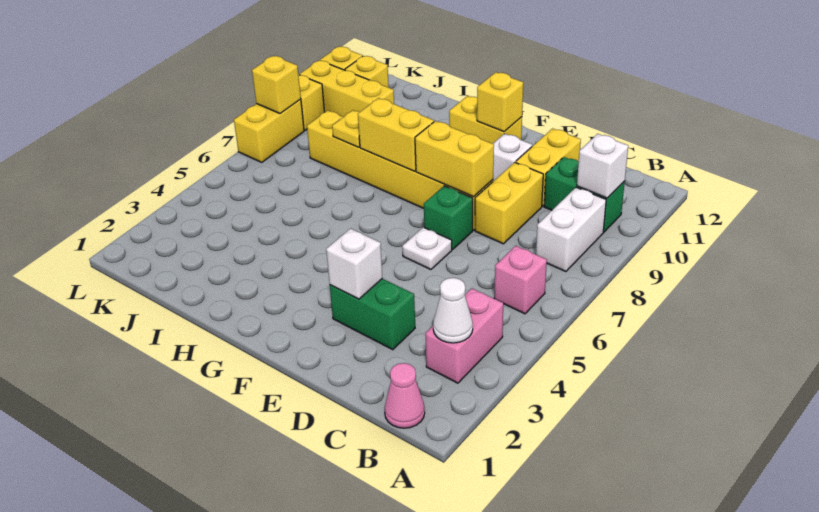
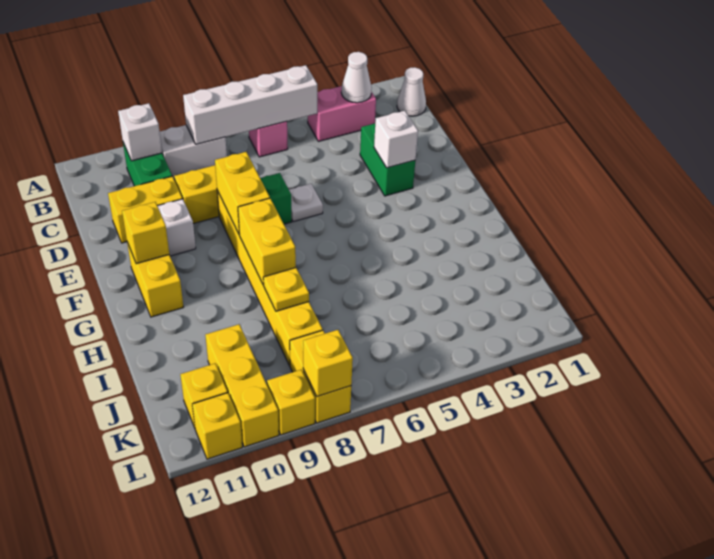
pink cone B1 level 1 -> white cone B1 level 1
none -> white brick B5:B8 level 2
yellow brick L7:L8 level 1 -> yellow brick K8:L8 level 1

